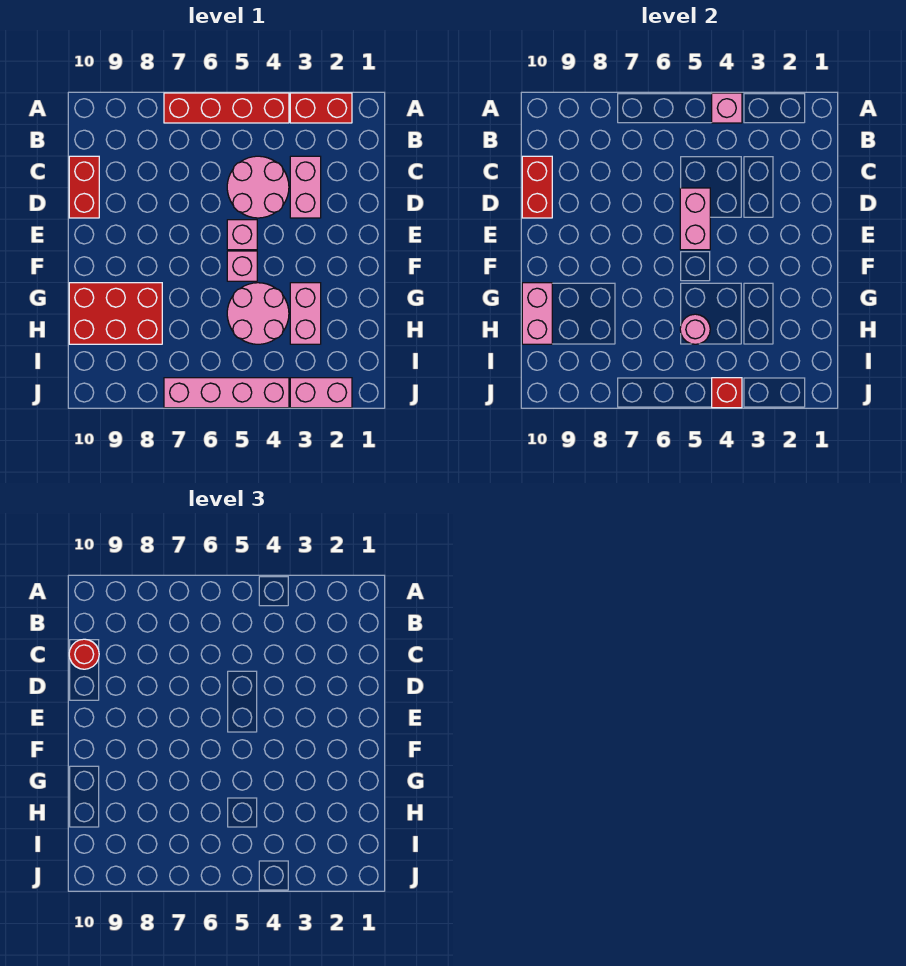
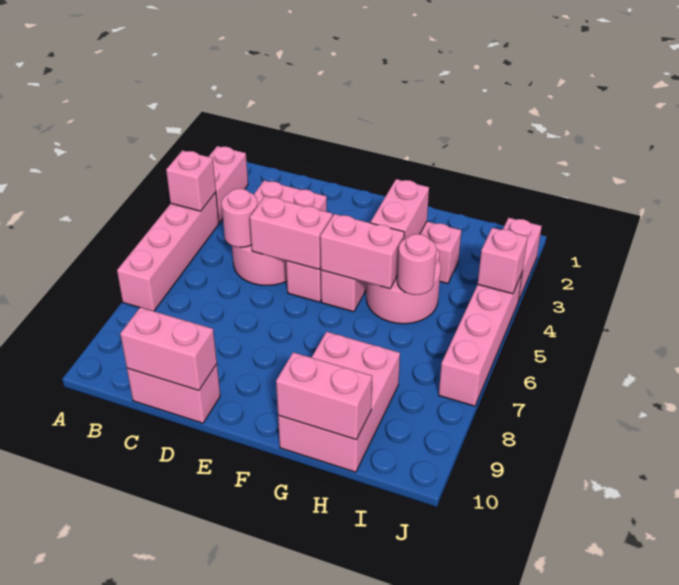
red brick A2:A3 level 1 -> pink brick A2:A3 level 1
red brick A4:A7 level 1 -> pink brick A4:A7 level 1
none -> pink round brick C5 level 2
red brick C10:D10 level 1 -> pink brick C10:D10 level 1
red brick C10:D10 level 2 -> pink brick C10:D10 level 2
red round brick C10 level 3 -> none
none -> pink brick F5:G5 level 2
none -> pink brick G3:G4 level 2
red brick G8:H10 level 1 -> pink brick G8:H10 level 1
red brick J4 level 2 -> pink brick J4 level 2

